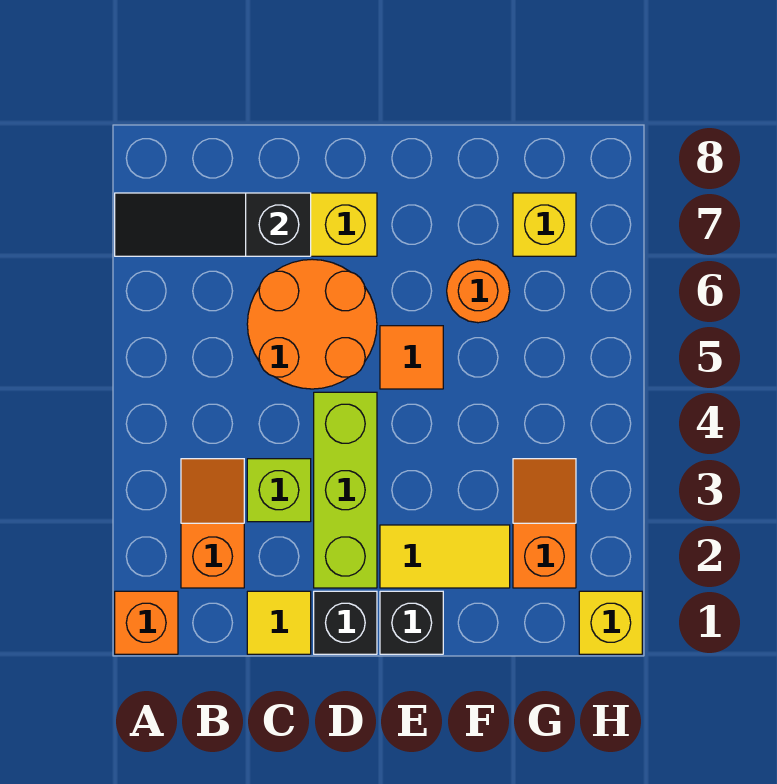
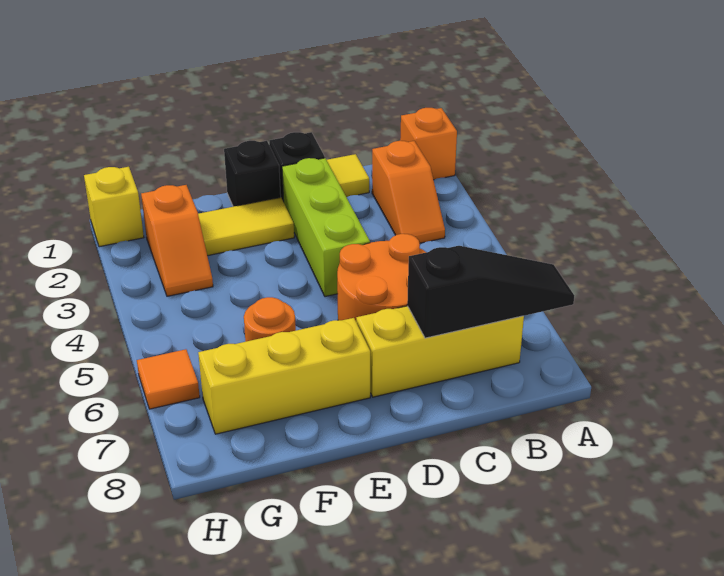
lime brick C3 level 1 -> none
orange tile E5 level 1 -> orange tile H6 level 1
yellow brick G7 level 1 -> yellow brick E7:G7 level 1

